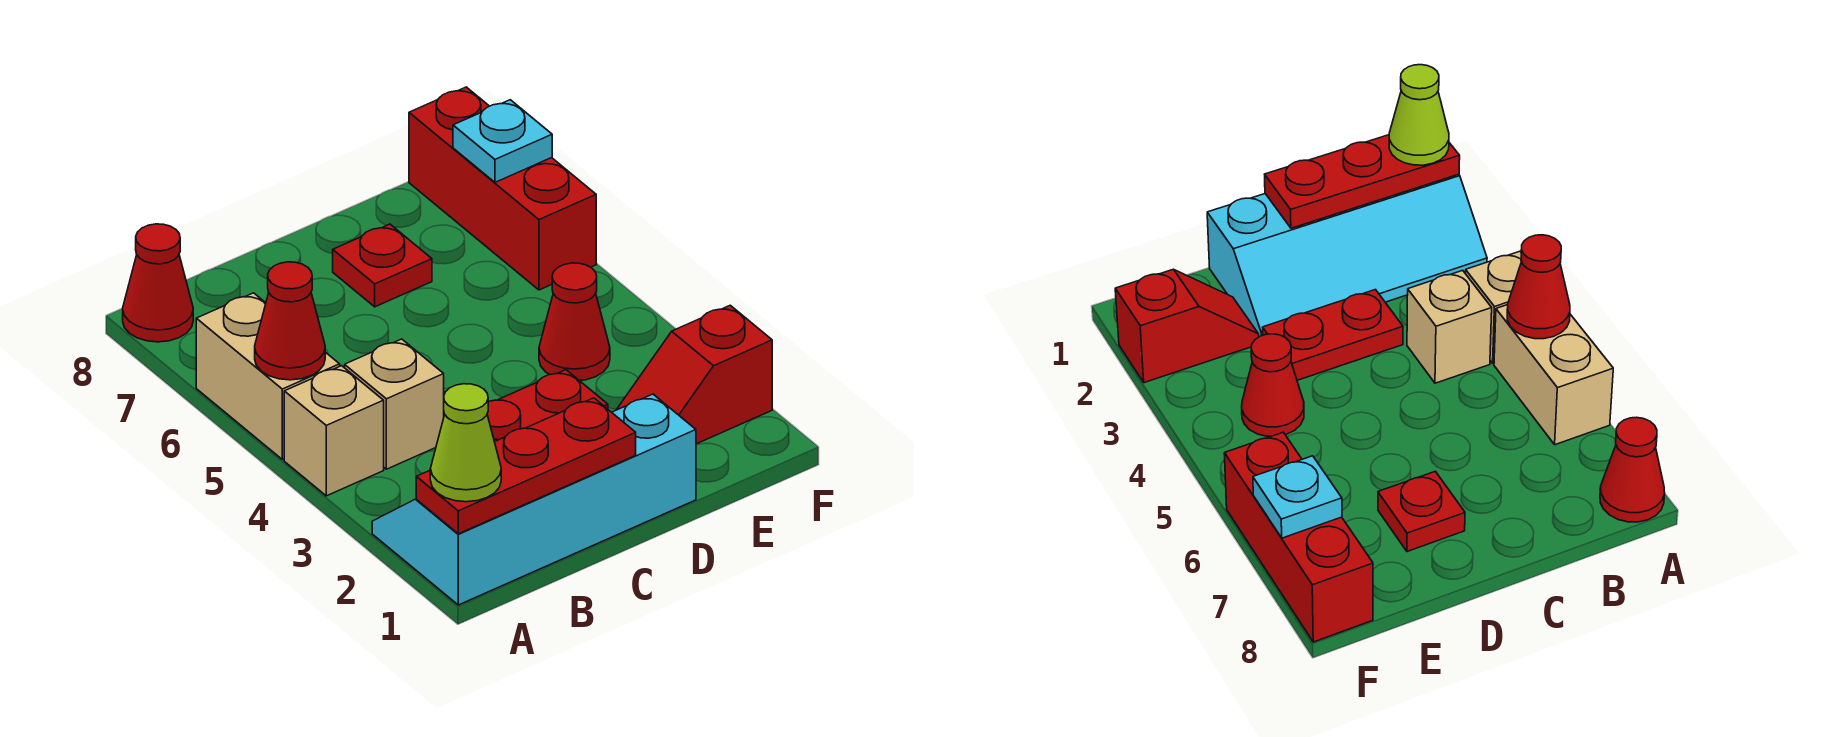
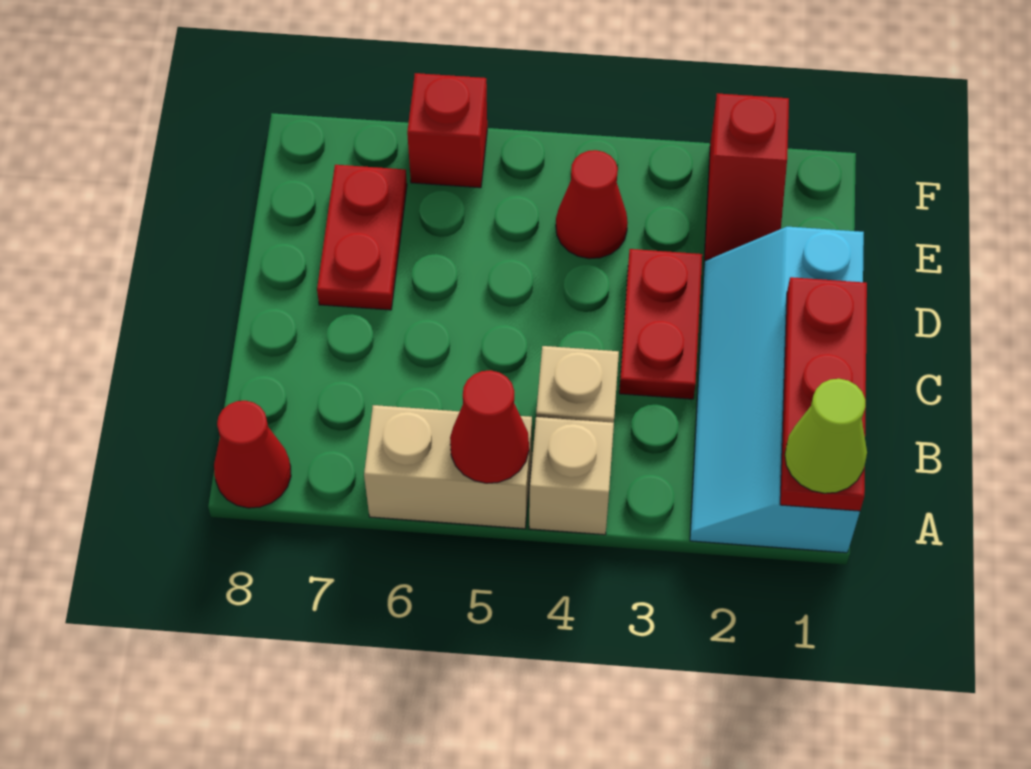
red plate D7 level 1 -> red plate D7:E7 level 1
red brick F6:F8 level 1 -> red brick F6 level 1
cyan plate F7 level 2 -> none

